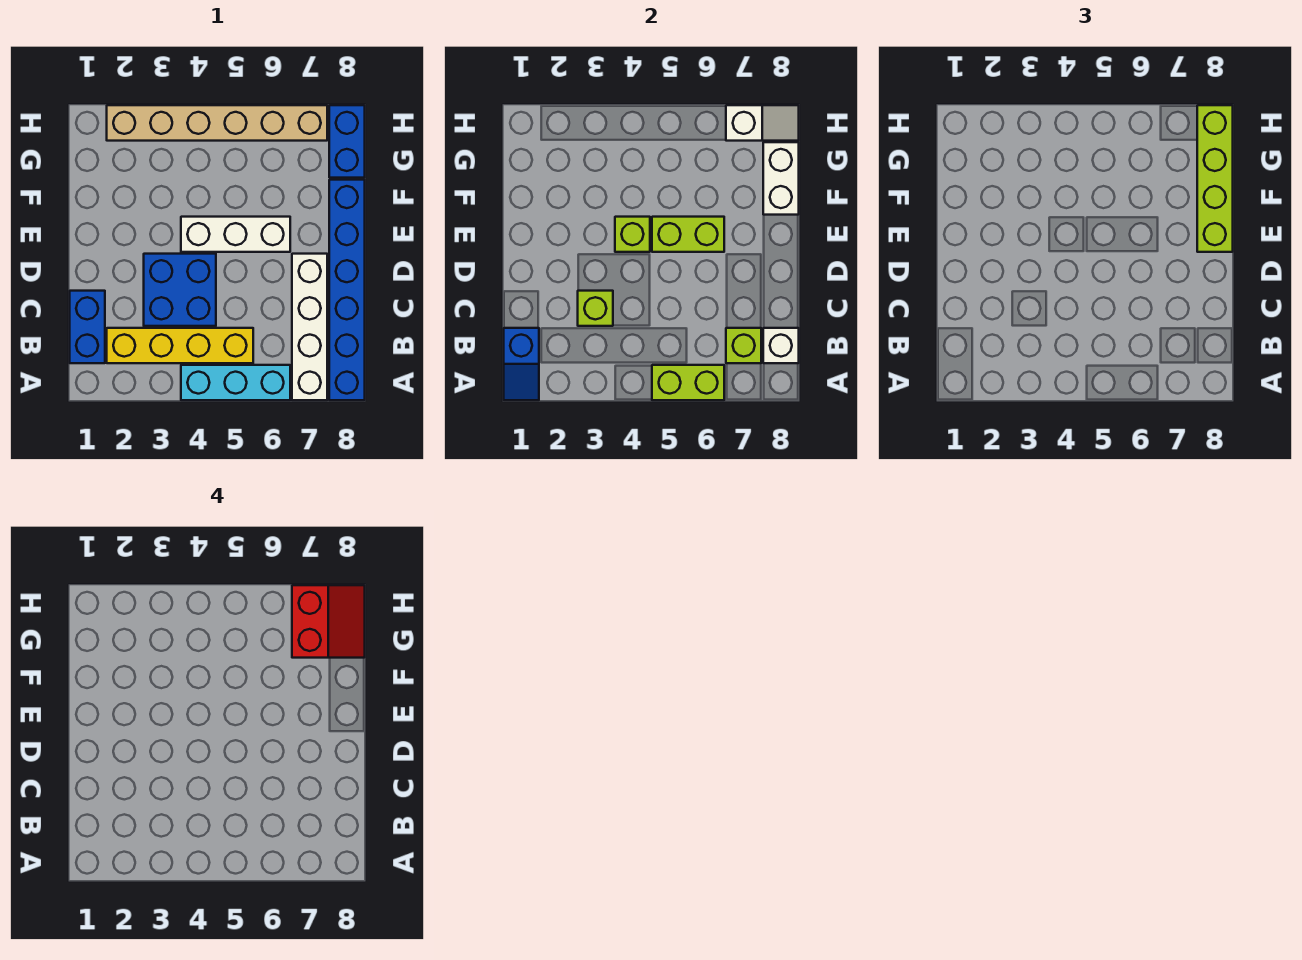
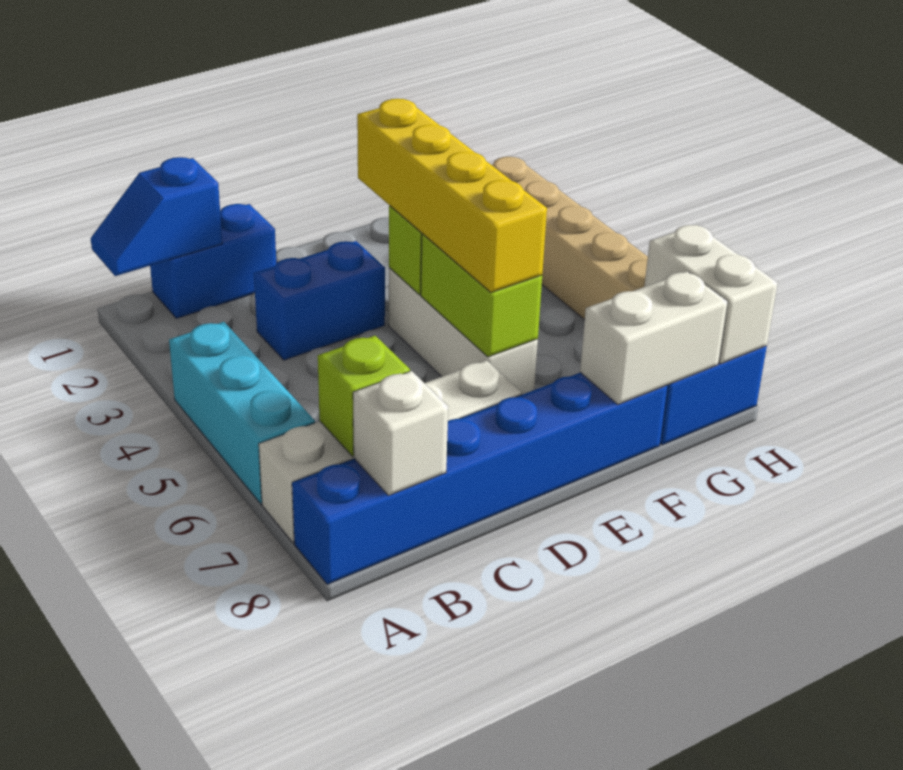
lime brick A5:A6 level 2 -> none
yellow brick B2:B5 level 1 -> yellow brick E3:E6 level 3
blue brick C3:D4 level 1 -> blue brick C3:D3 level 1
lime brick C3 level 2 -> none
lime brick E8:H8 level 3 -> none
red slope G7:H8 level 4 top 7 -> none
white slope H7:H8 level 2 top 7 -> white brick H7:H8 level 2

